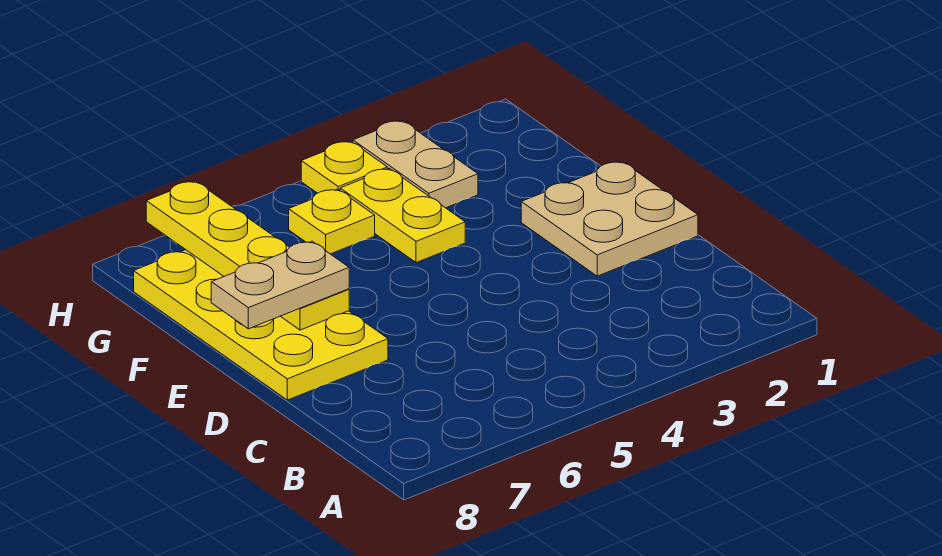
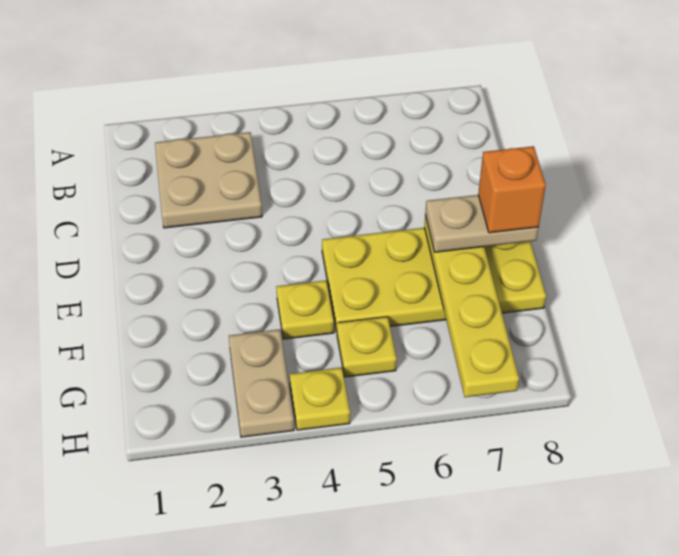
tan plate D1:E2 level 1 -> tan plate B2:C3 level 1
yellow plate D7:G8 level 1 -> yellow plate E5:F8 level 1
none -> orange brick E8 level 4
yellow plate F4:G4 level 1 -> yellow plate F4 level 1

